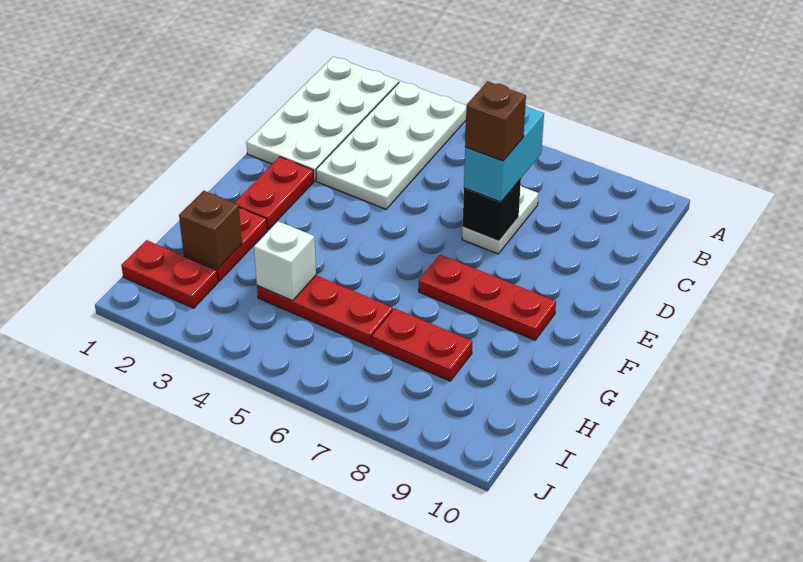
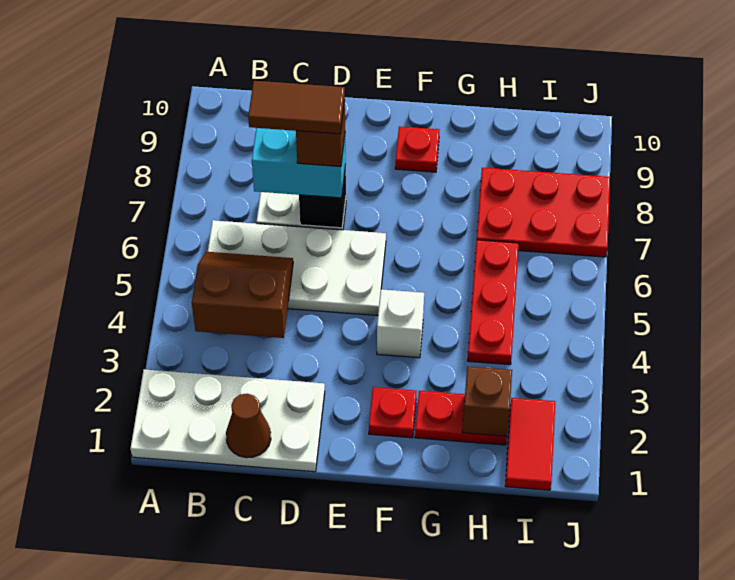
white plate A3:D4 level 1 -> white plate B5:E6 level 1
none -> brown slope B4:C5 level 2 top 4
none -> brown cone C1 level 2
none -> brown tile C7:D7 level 5
red plate E2:F2 level 1 -> red plate F2 level 1
red plate F7:F9 level 1 -> red plate F9 level 1
white brick H4 level 2 -> white brick F4 level 1
red plate H7:H8 level 1 -> red plate H7:J8 level 1
red plate I1:I2 level 1 -> red tile I1:I2 level 1

